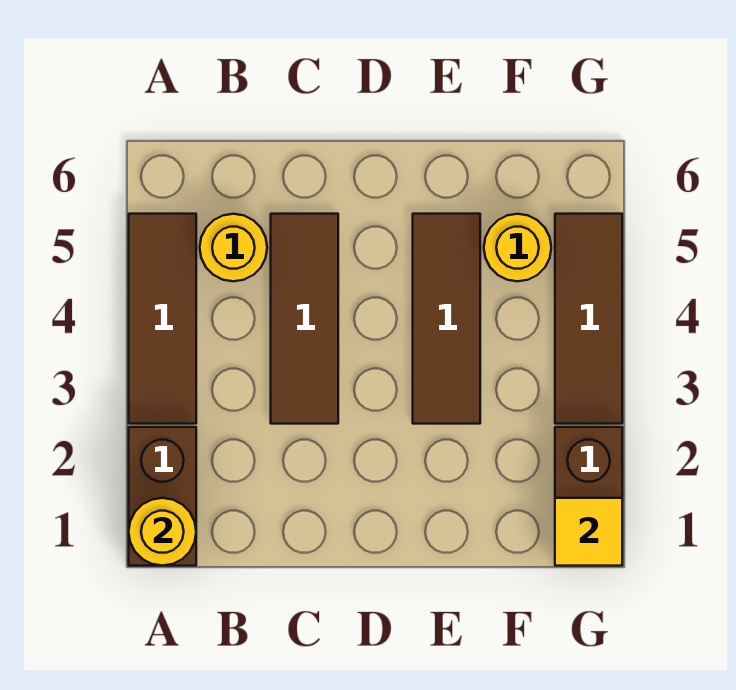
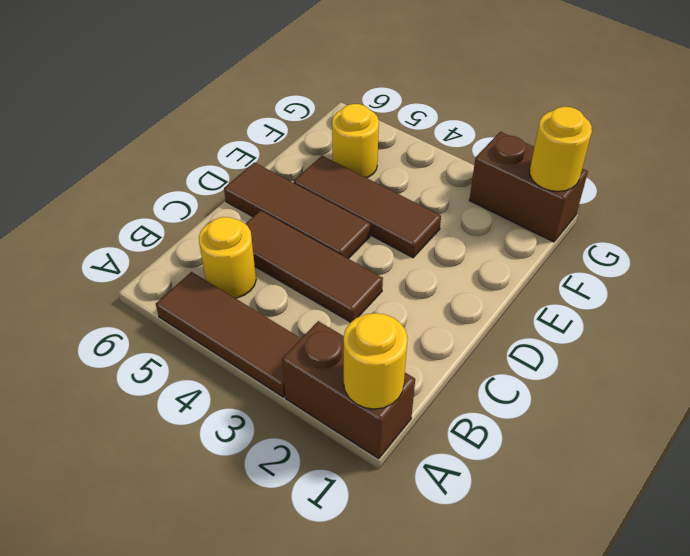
yellow tile G1 level 2 -> yellow round brick G1 level 2
brown tile G3:G5 level 1 -> brown tile D4:D6 level 1

